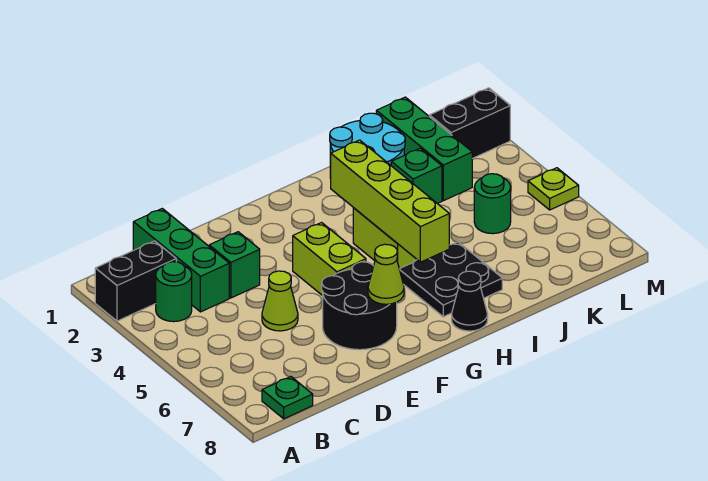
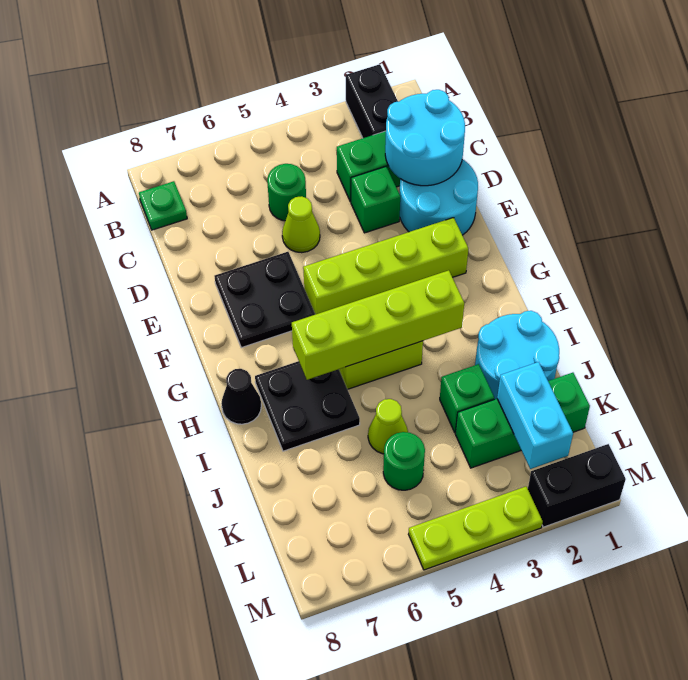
green round brick B3 level 1 -> green round brick C5 level 1
none -> cyan round brick C1:D2 level 2
none -> cyan round brick D1:E2 level 1
black round brick E6:F7 level 1 -> black plate E6:F7 level 1
lime brick F4:F5 level 1 -> lime brick F2:F5 level 1
lime cone F7 level 2 -> lime cone J5 level 1
none -> cyan brick K2:L2 level 2
black brick L2:M2 level 1 -> black brick M1:M2 level 1
lime plate M5 level 1 -> lime plate M3:M5 level 1

